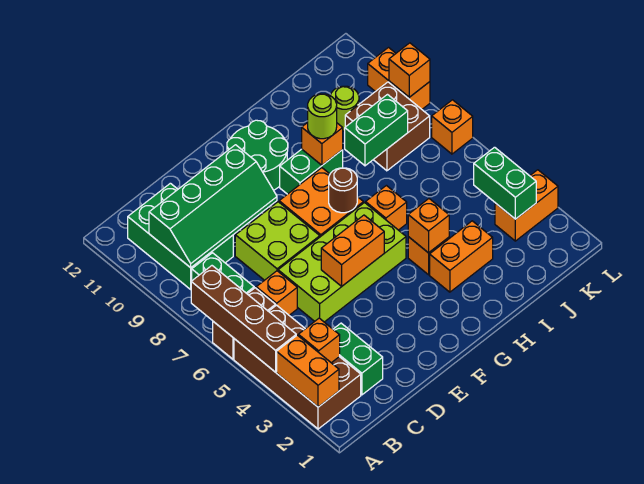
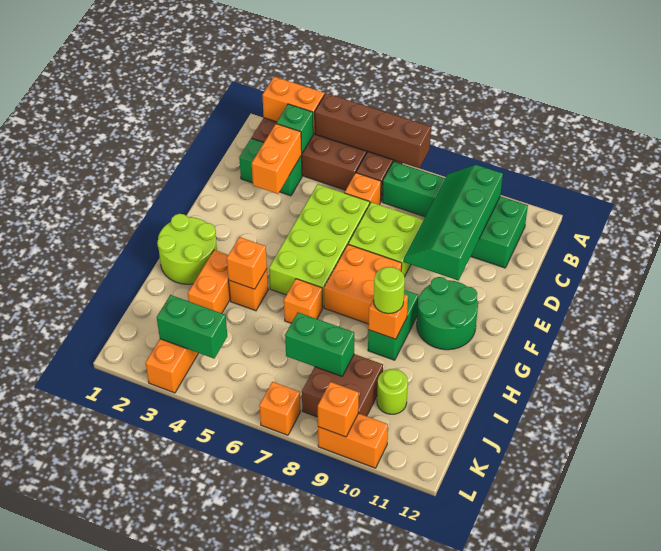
orange brick B3 level 2 -> green brick B3 level 2
orange brick E5:F5 level 2 -> orange brick C3:D3 level 2
none -> lime round brick G1:H2 level 1
brown round brick G7 level 2 -> none
green brick I8:J8 level 2 -> green brick J7:J8 level 2

